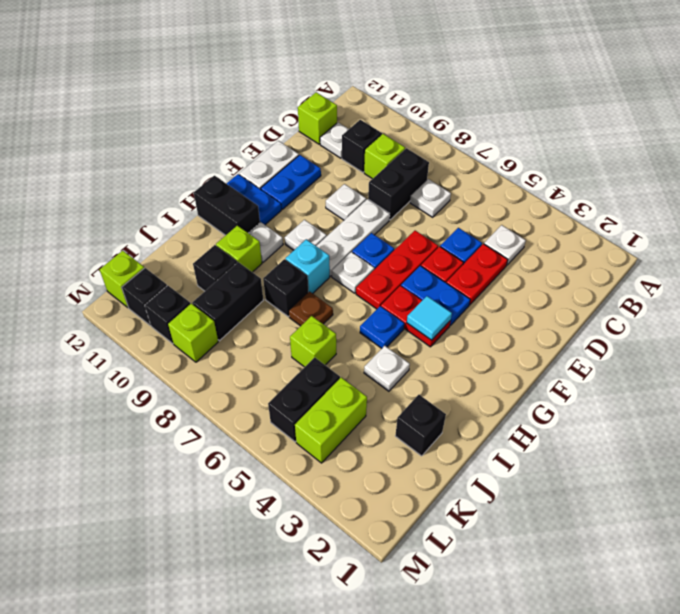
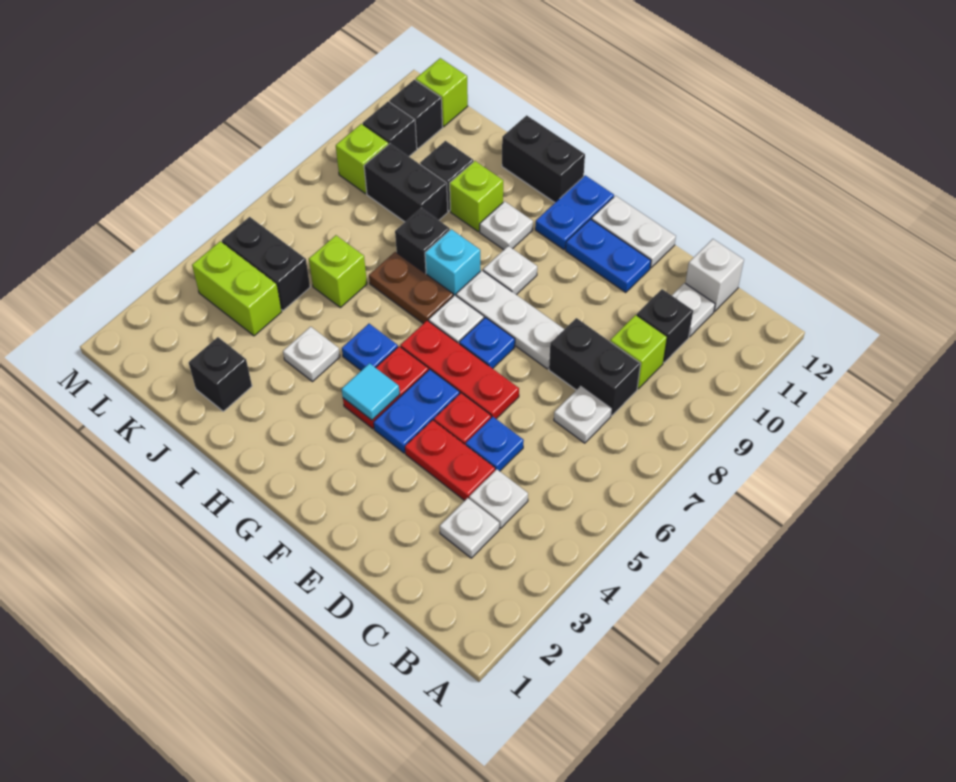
lime brick C12 level 1 -> white brick C12 level 1
white plate E9 level 1 -> white plate C3 level 1
black brick H11:H12 level 1 -> black brick H12:I12 level 1
brown plate I7 level 1 -> brown plate H7:I7 level 1

